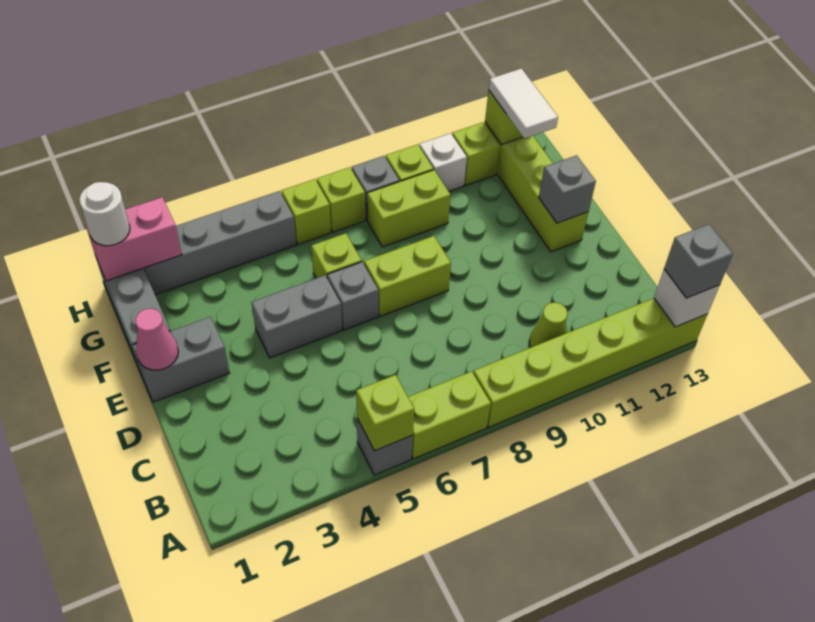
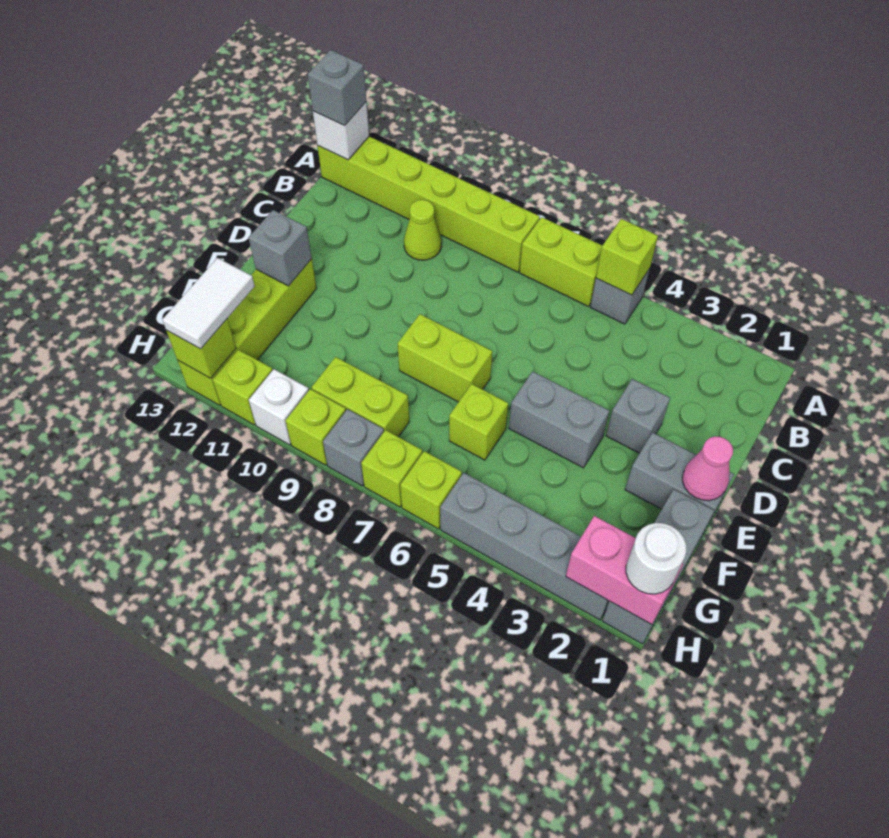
grey brick E6 level 1 -> grey brick D3 level 1

